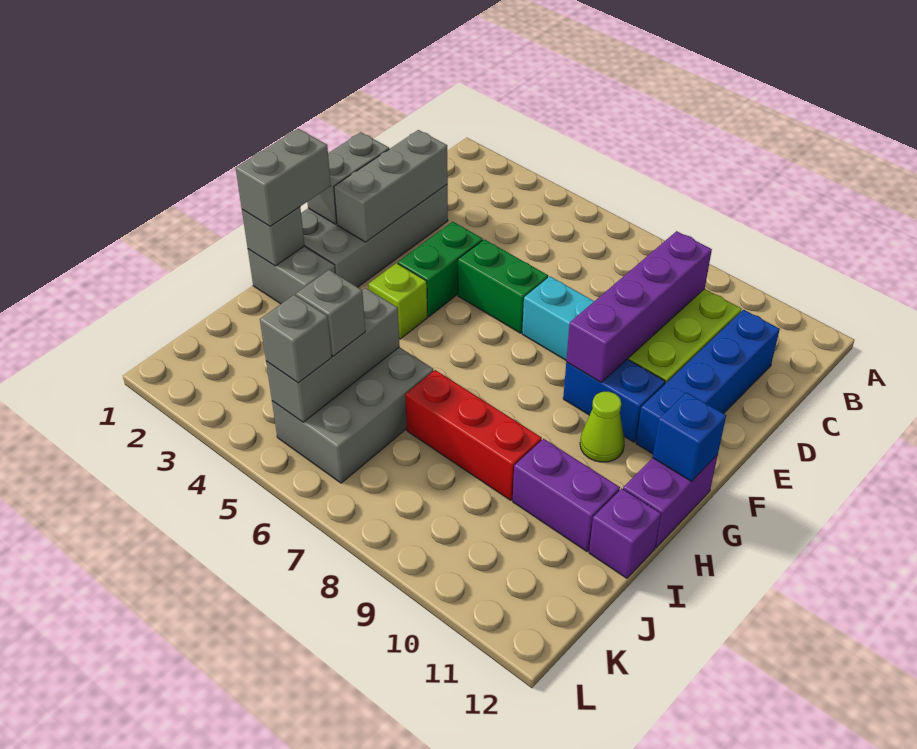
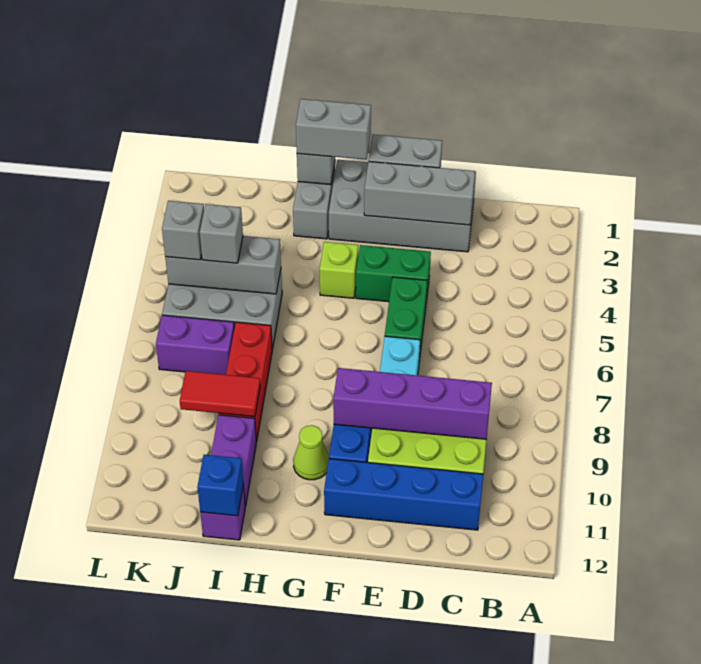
purple brick G12:H12 level 1 -> purple brick J7:K7 level 1
blue brick G12 level 2 -> blue brick I12 level 2
none -> red tile I9:J9 level 2

